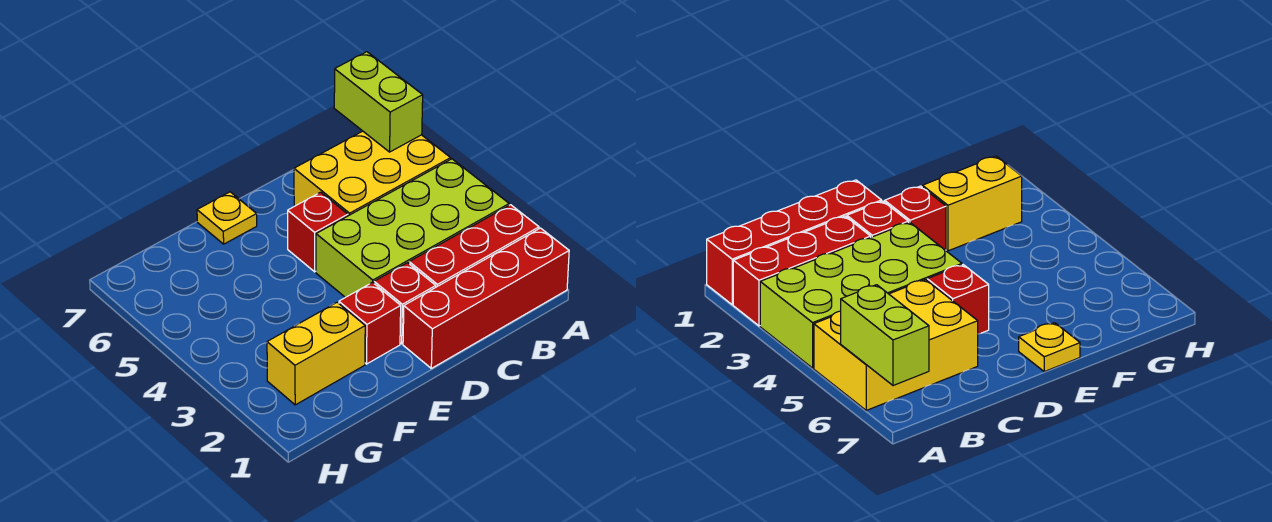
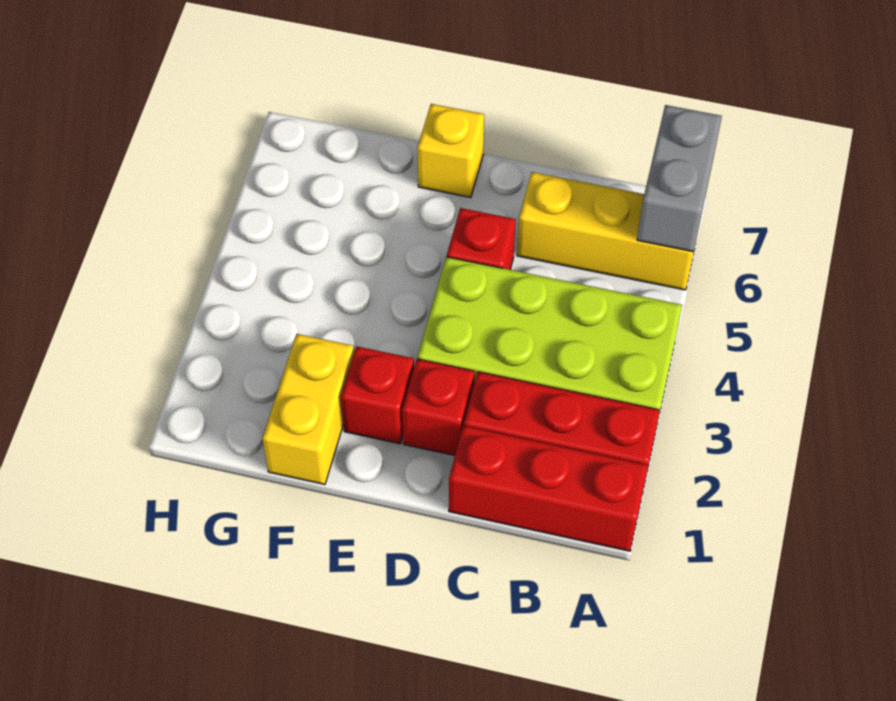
red brick A1:D1 level 1 -> red brick A1:C1 level 1
yellow brick A5:C6 level 1 -> yellow brick A6:C6 level 1
lime brick A6:A7 level 2 -> grey brick A6:A7 level 2
yellow plate E7 level 1 -> yellow brick E7 level 1
yellow brick F2:G2 level 1 -> yellow brick F1:F2 level 1

